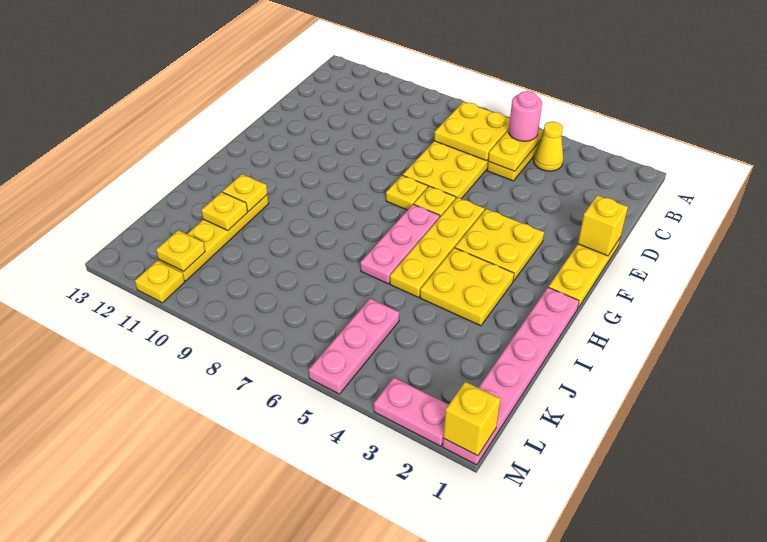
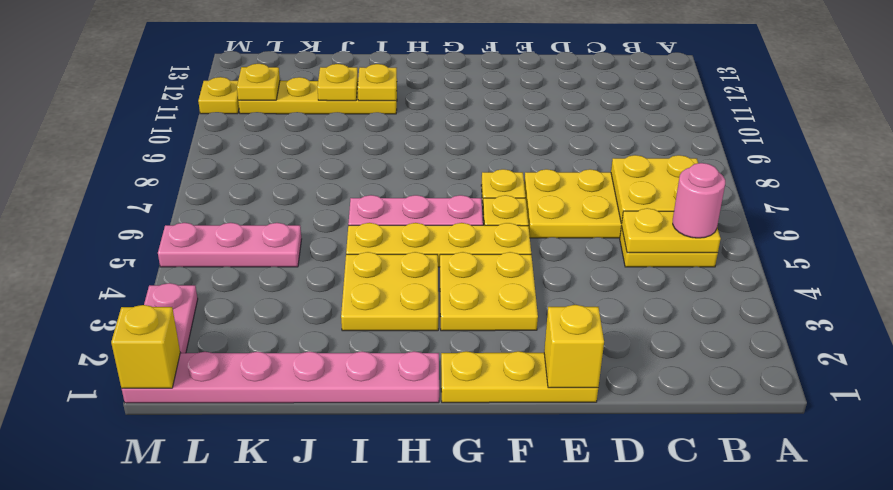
yellow cone B4 level 1 -> none

